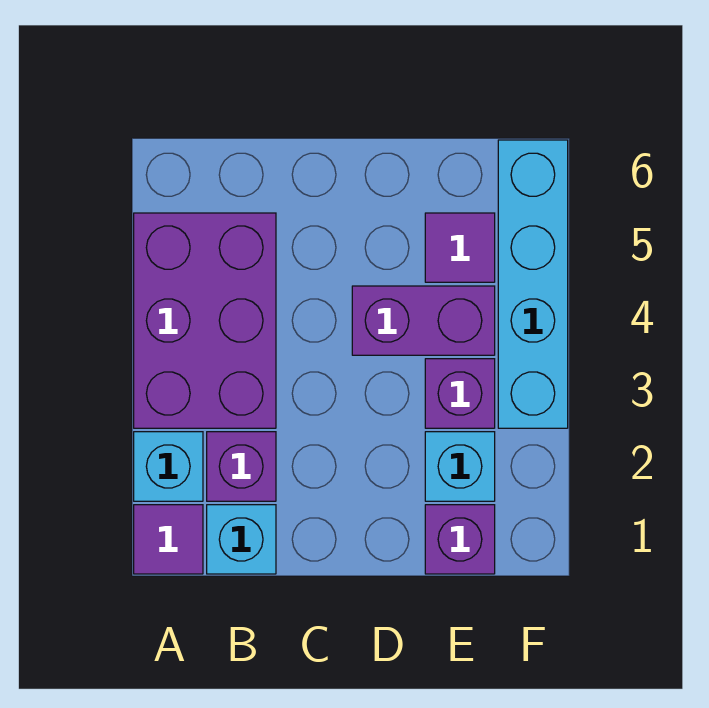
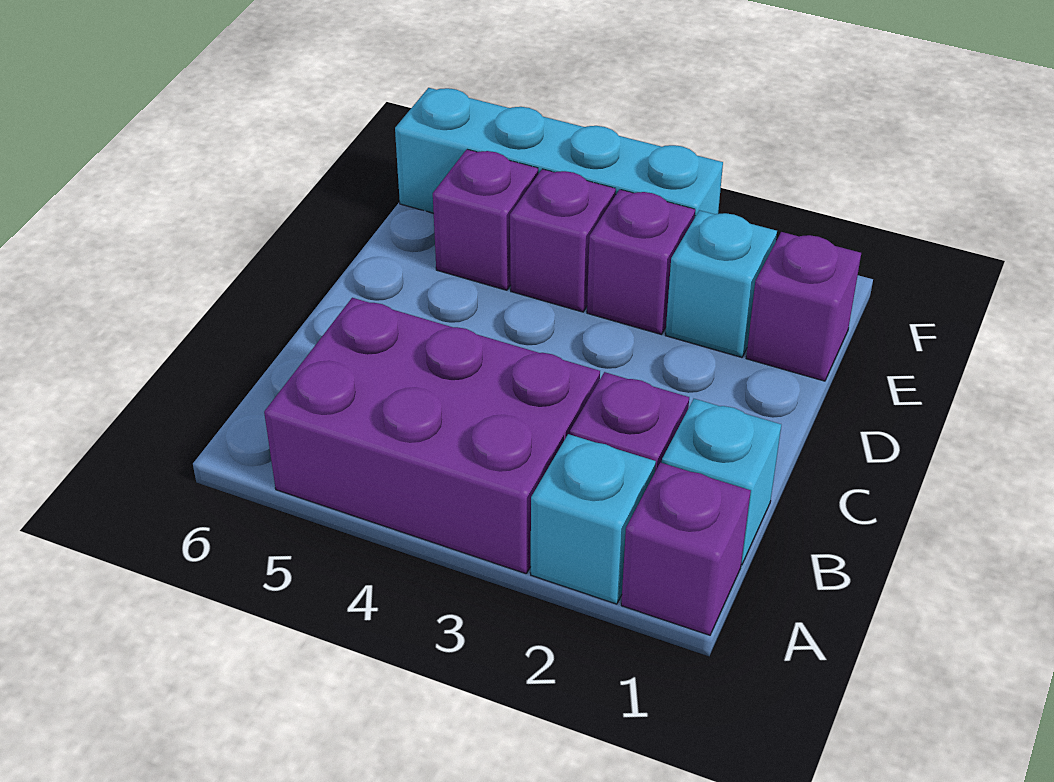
purple tile A1 level 1 -> purple brick A1 level 1
purple brick D4:E4 level 1 -> purple brick E4 level 1
purple tile E5 level 1 -> purple brick E5 level 1

